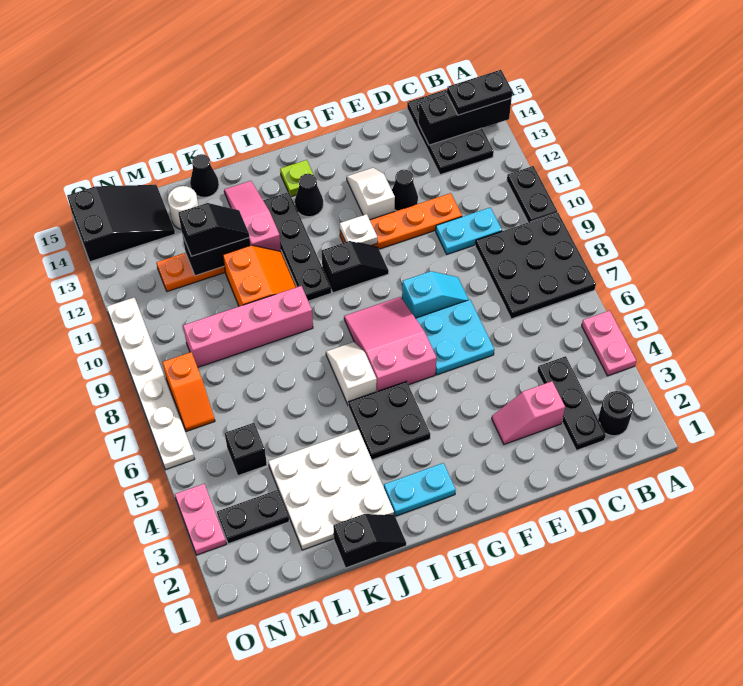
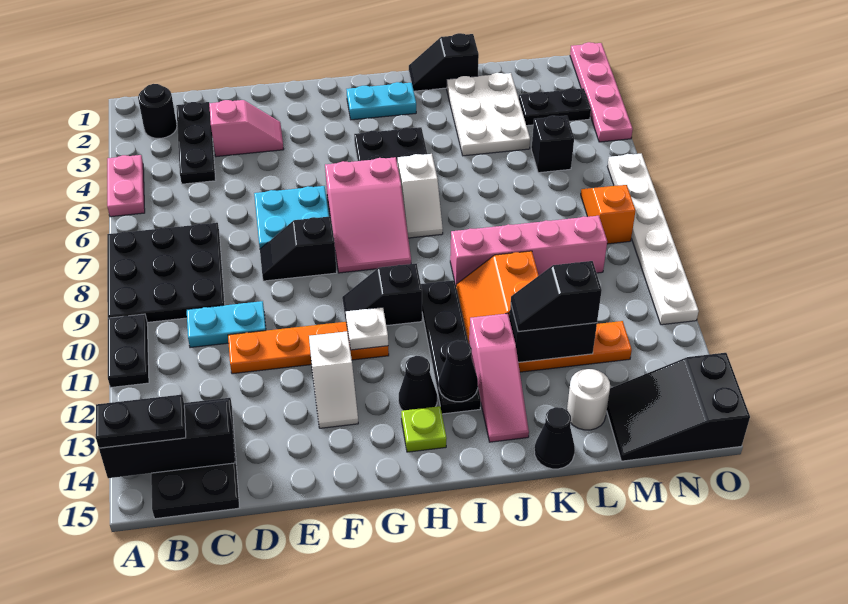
cyan slope E8:F8 level 1 top F -> black slope E8:F8 level 1 top F
black cone E12 level 1 -> black cone I13 level 2
white plate J2:L4 level 1 -> white plate K2:L4 level 1
pink plate O3:O4 level 1 -> pink plate O1:O4 level 1

